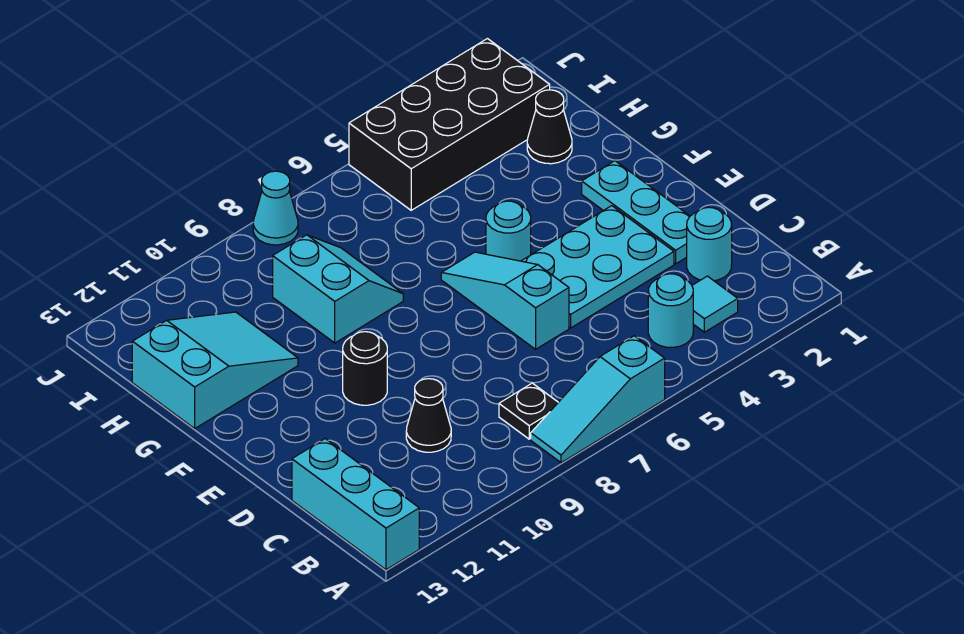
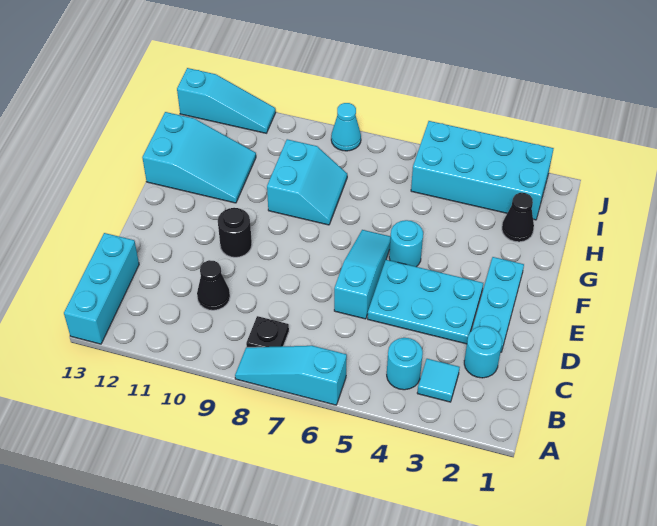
black brick I2:J5 level 1 -> cyan brick I2:J5 level 1
none -> cyan slope J11:J13 level 1 top 13

